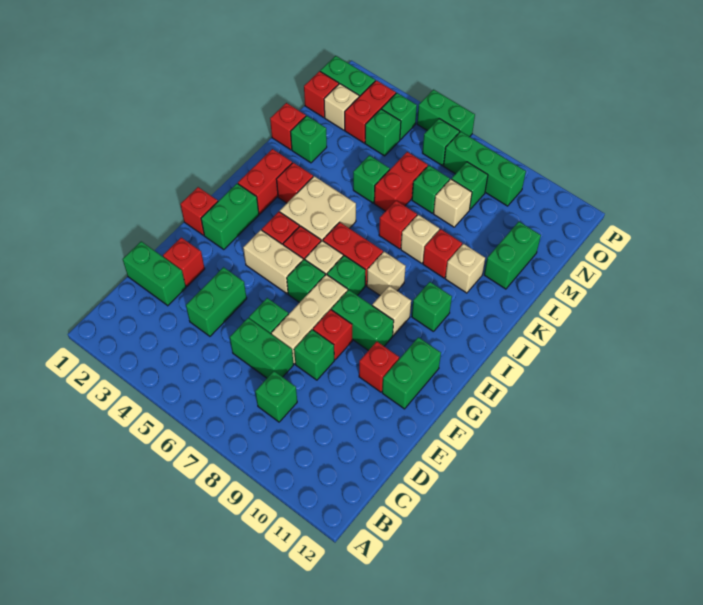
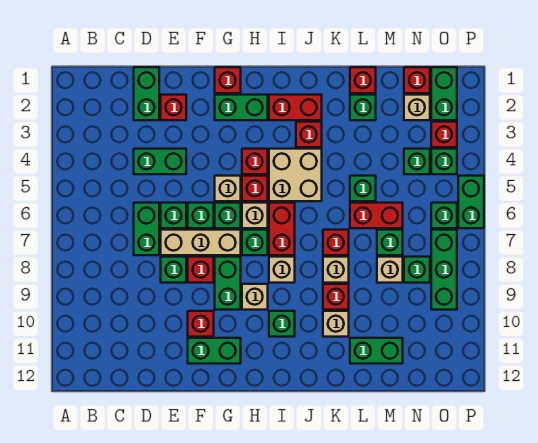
green brick C8 level 1 -> green brick F6 level 1
tan brick G4:G5 level 1 -> tan brick G5 level 1
red brick N3:O3 level 1 -> red brick O3 level 1

